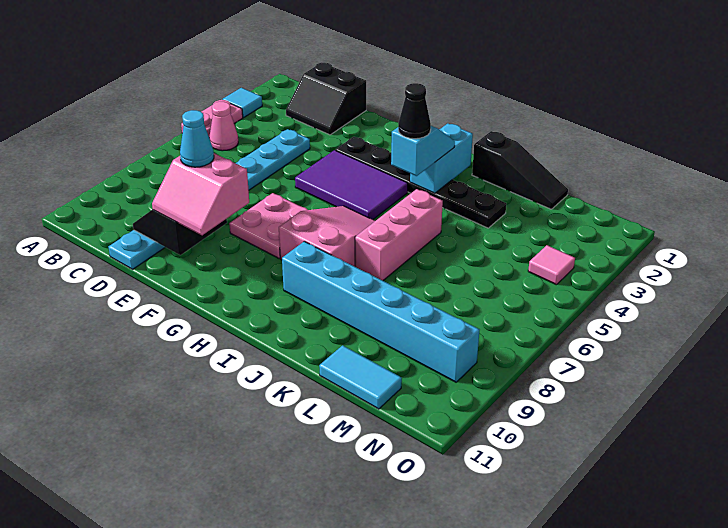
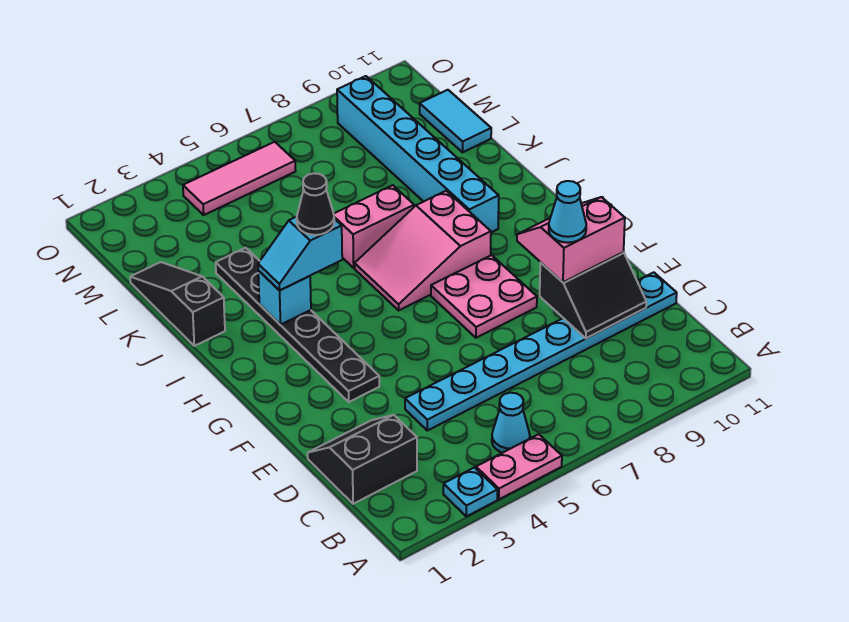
cyan tile A3 level 1 -> cyan plate A3 level 1
pink cone B5 level 1 -> cyan cone B5 level 1
black slope C1:D2 level 1 top 1 -> black slope C1:D2 level 1 top C
pink slope E9:F10 level 3 top 9 -> pink slope E9:F10 level 3 top E
purple tile F4:H5 level 1 -> none
cyan brick I2:I3 level 2 -> cyan brick I3 level 2
pink brick J5:J7 level 1 -> pink brick J6:J7 level 1
pink tile N4 level 1 -> pink tile N4:N6 level 1

